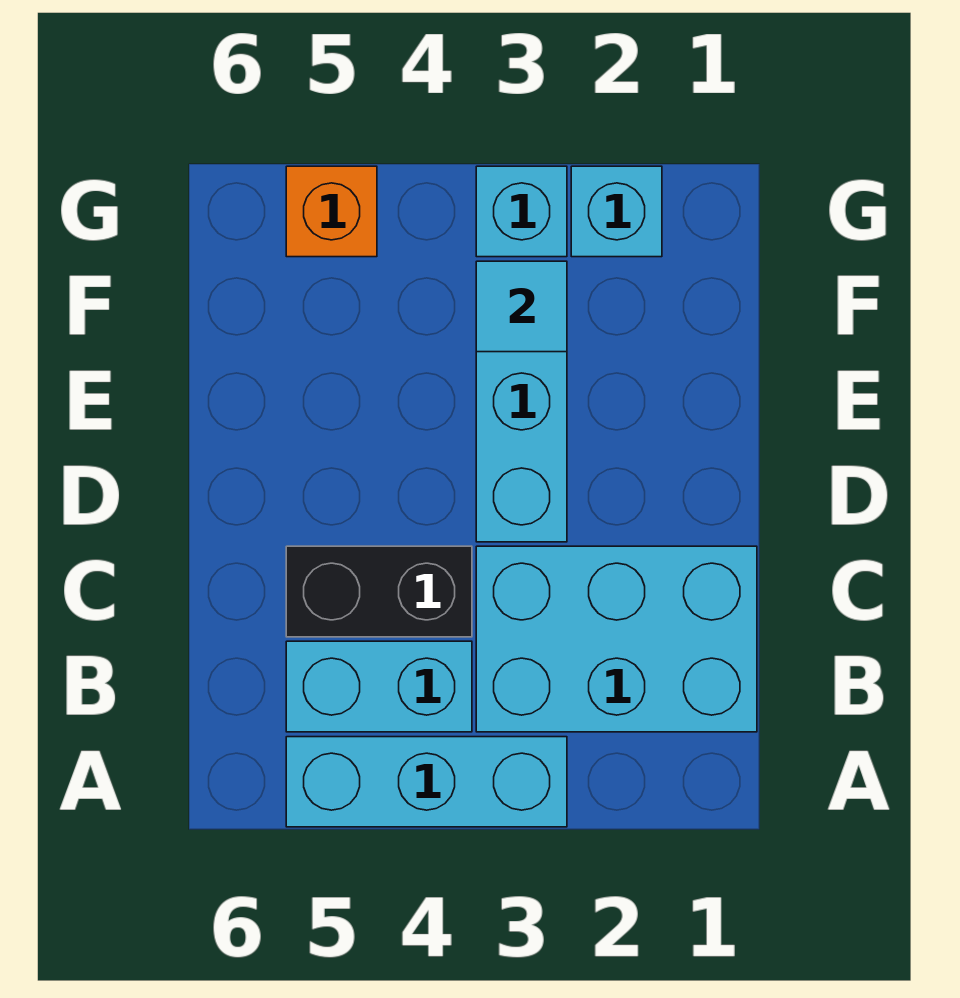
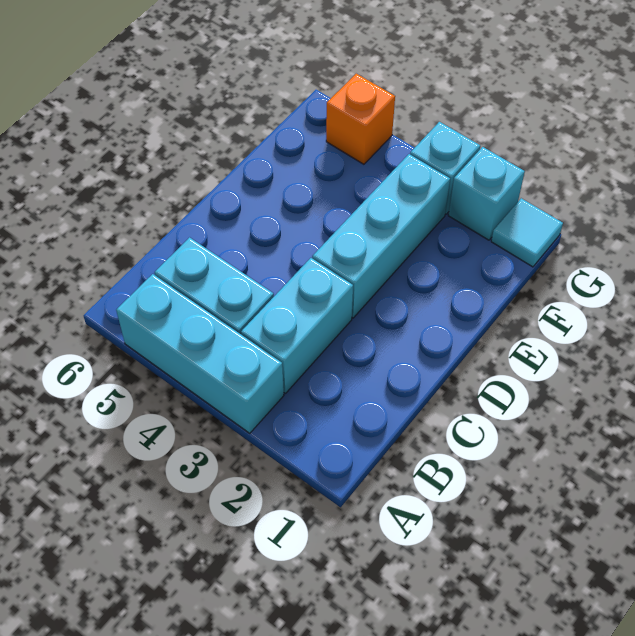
cyan brick B1:C3 level 1 -> cyan brick B3:C3 level 1
black brick C4:C5 level 1 -> none
cyan tile F3 level 2 -> cyan tile G1 level 1

